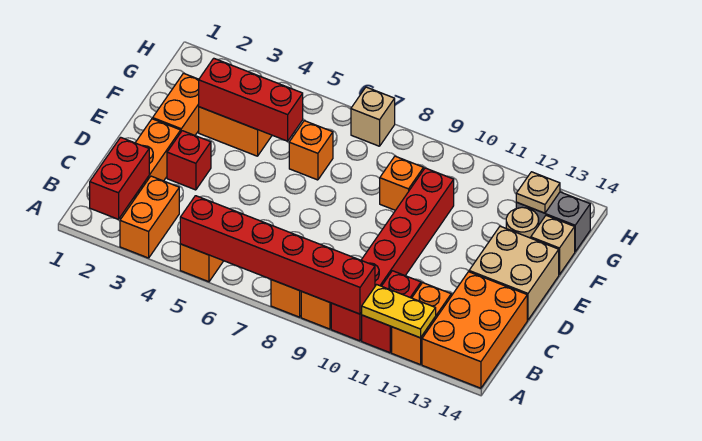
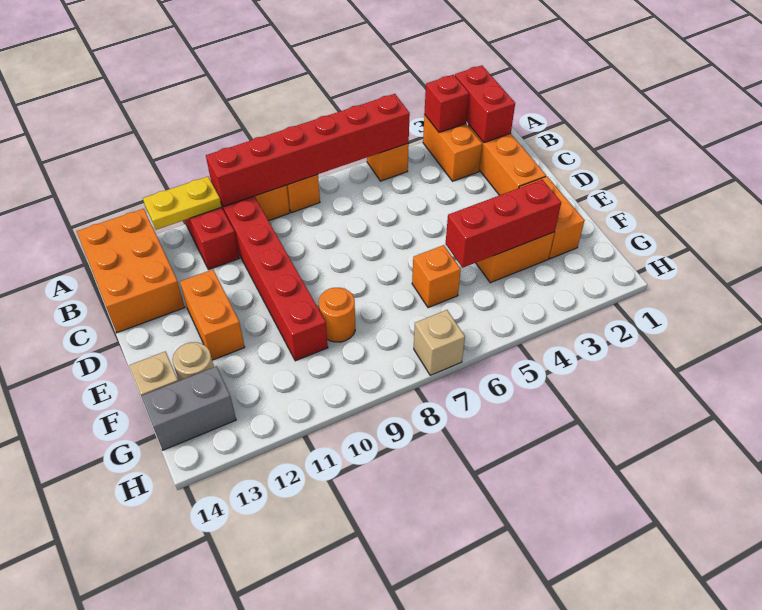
orange brick A12:B12 level 1 -> orange brick D12:E12 level 1
red brick D3 level 1 -> red brick A3 level 2
tan brick D13:E14 level 1 -> none
orange brick F9 level 1 -> orange round brick F9 level 1
tan plate G13 level 2 -> none

